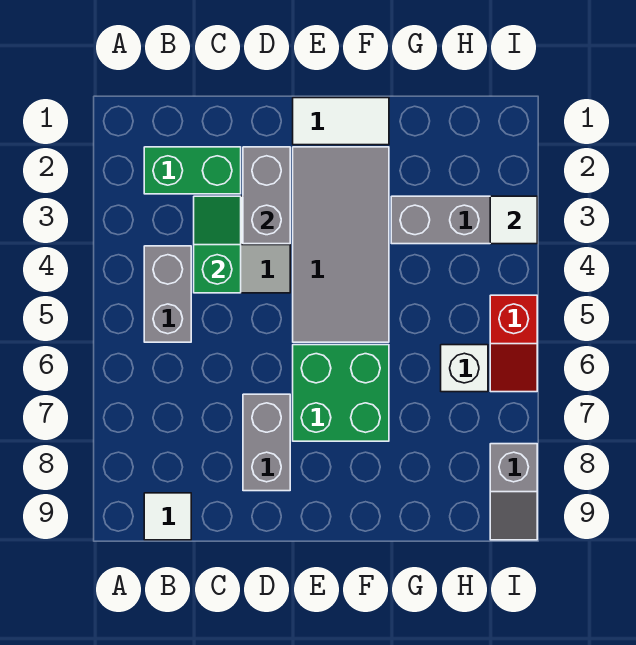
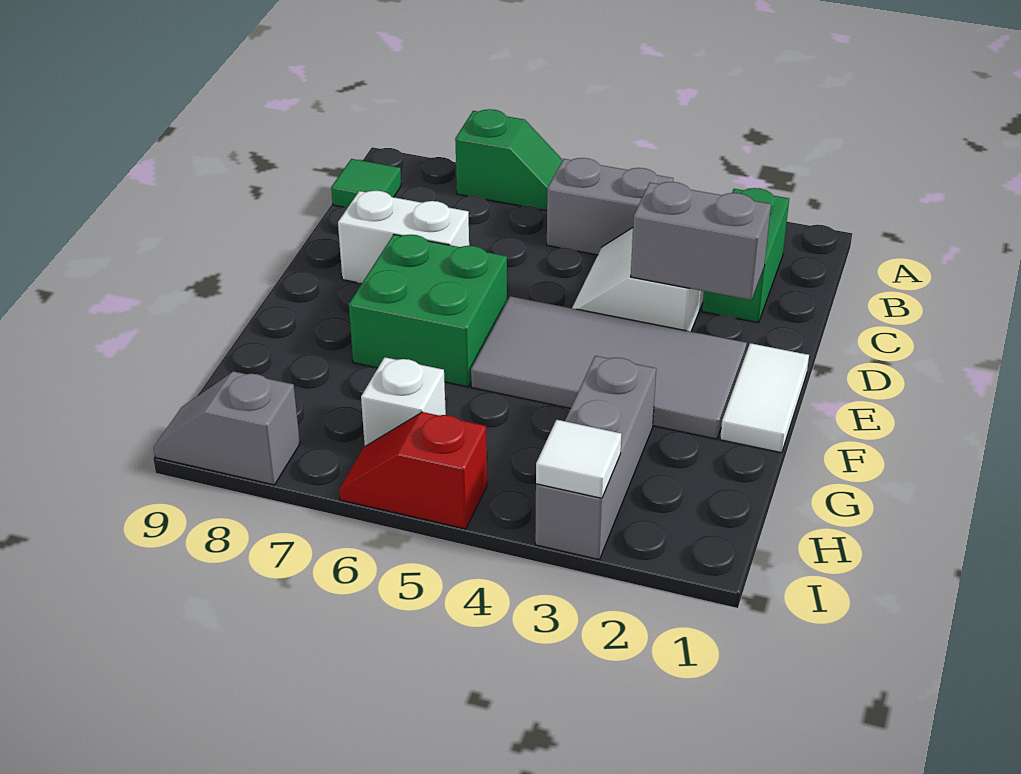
white tile B9 level 1 -> green tile B9 level 1
green slope C3:C4 level 2 top 4 -> green slope A6:A7 level 1 top 7
grey brick D7:D8 level 1 -> white brick D7:D8 level 1

